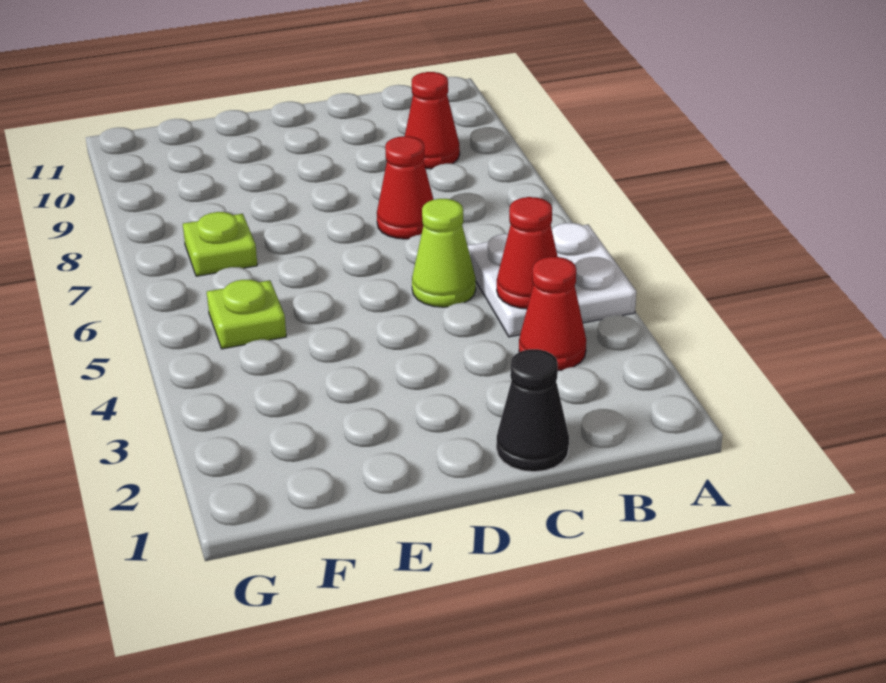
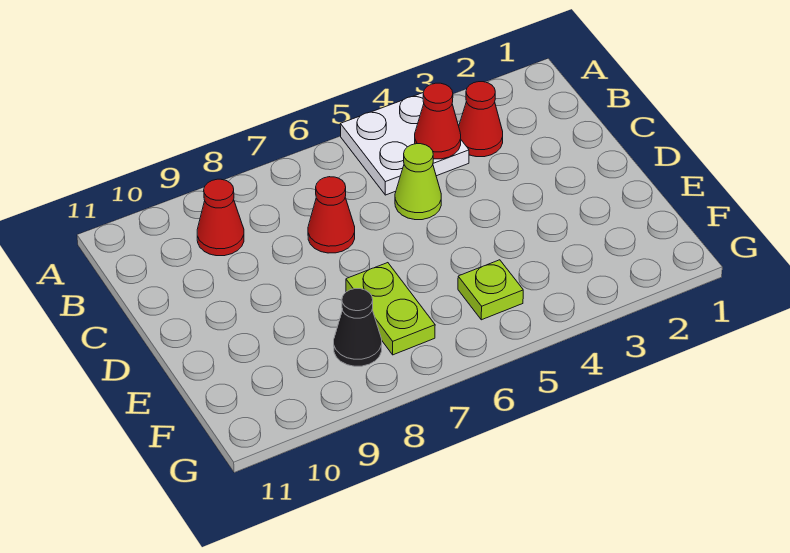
black cone C1 level 1 -> black cone F8 level 1
lime plate F7 level 1 -> lime plate E7:F7 level 1

